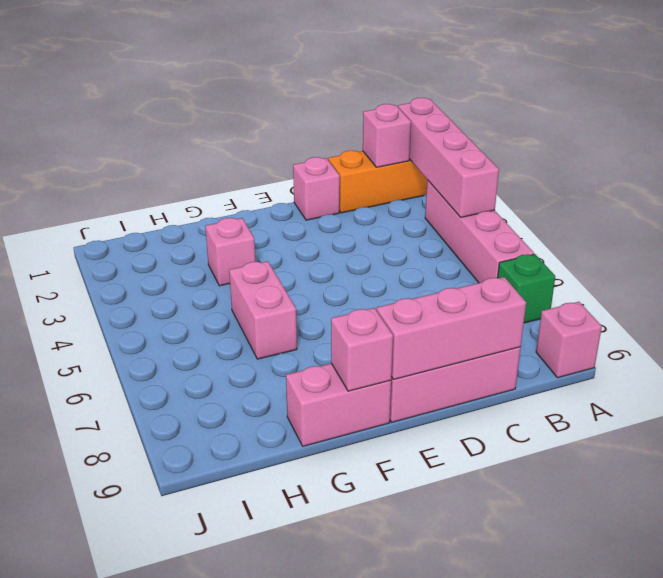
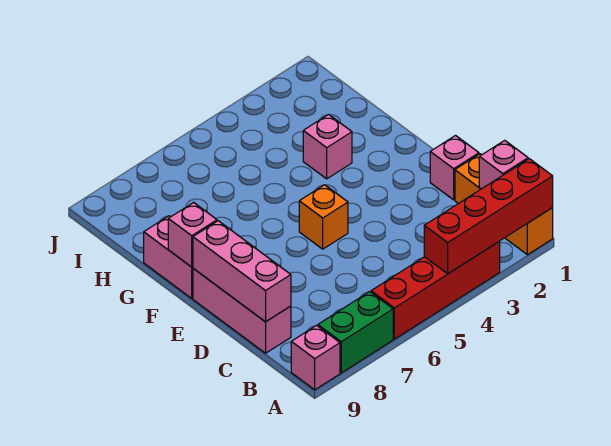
pink brick A1:A4 level 2 -> red brick A1:A4 level 2
pink brick A3:A6 level 1 -> red brick A3:A6 level 1
green brick A7 level 1 -> green brick A7:A8 level 1
none -> orange brick E5 level 1
pink brick G5:G6 level 1 -> none

